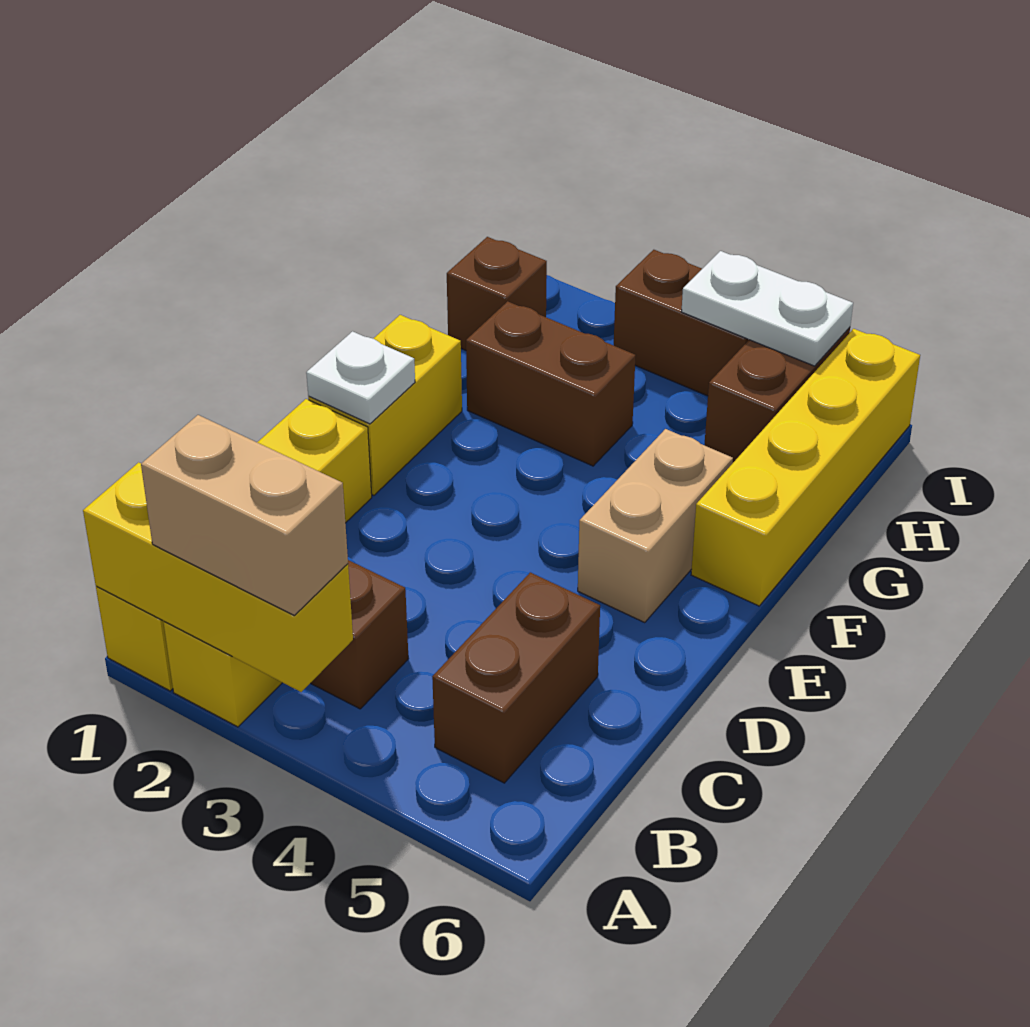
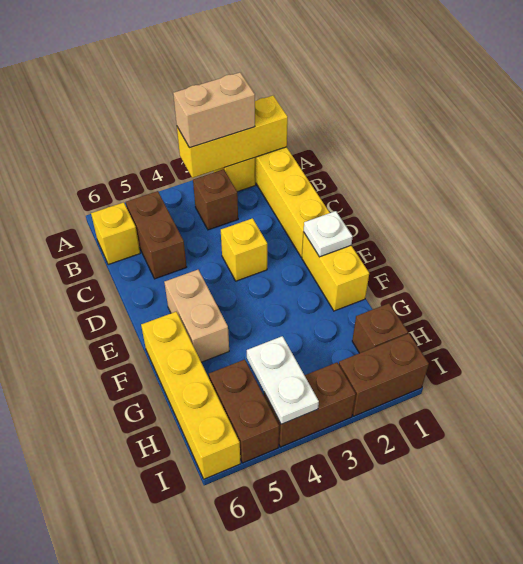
none -> yellow brick B6 level 1
none -> yellow brick D3 level 1
brown brick G2:G3 level 1 -> brown brick I1:I2 level 1
white plate I4:I5 level 2 -> white plate H4:I4 level 2

